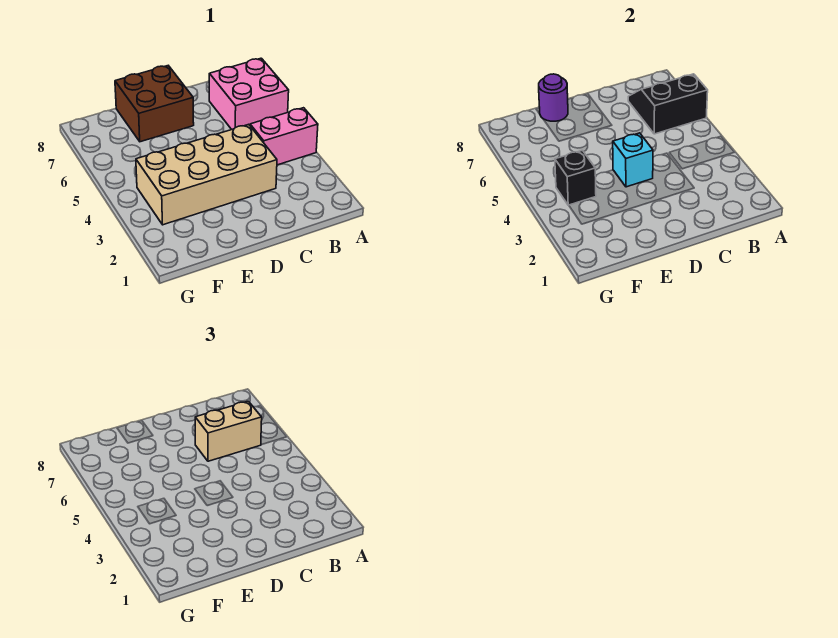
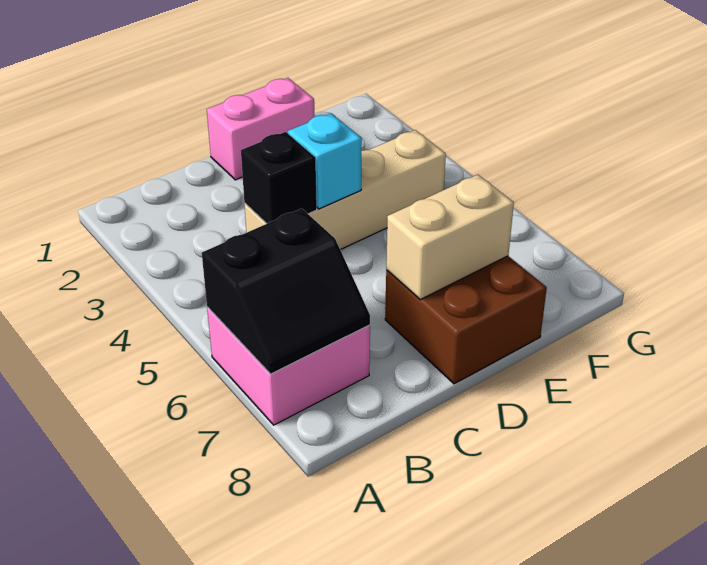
pink brick A4:B4 level 1 -> pink brick D1:E1 level 1
tan brick B6:C6 level 3 -> tan brick D7:E7 level 2
tan brick C3:F4 level 1 -> tan brick C4:F4 level 1
purple round brick E8 level 2 -> none
black brick F4 level 2 -> black brick C4 level 2

